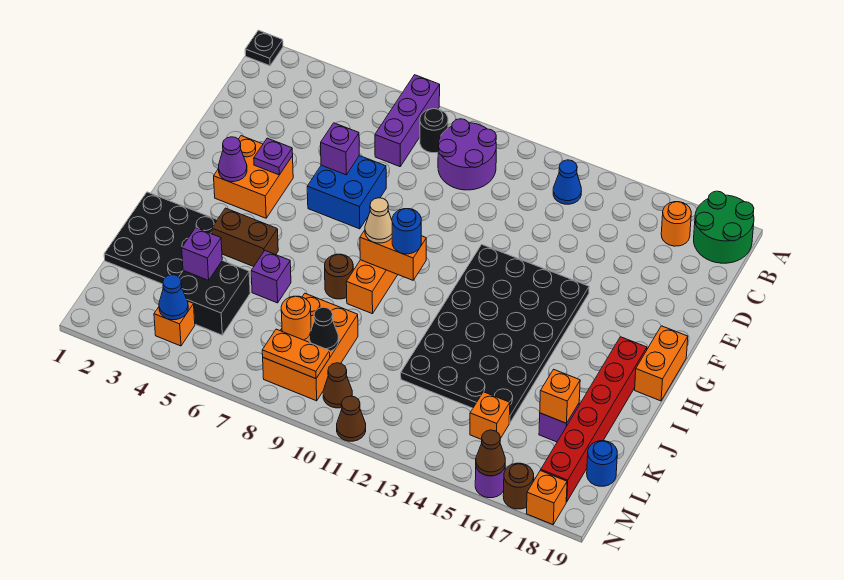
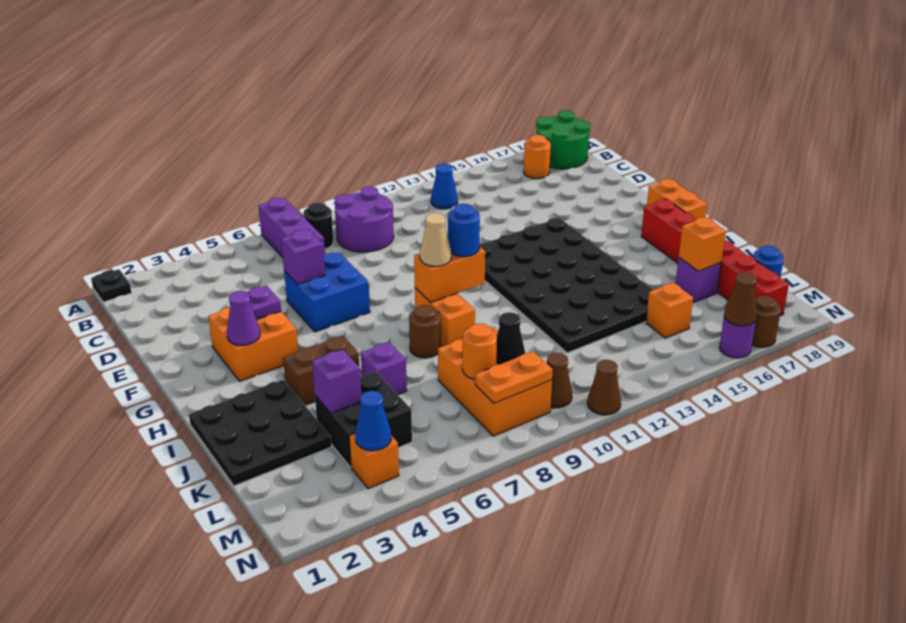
orange brick N18 level 1 -> none

